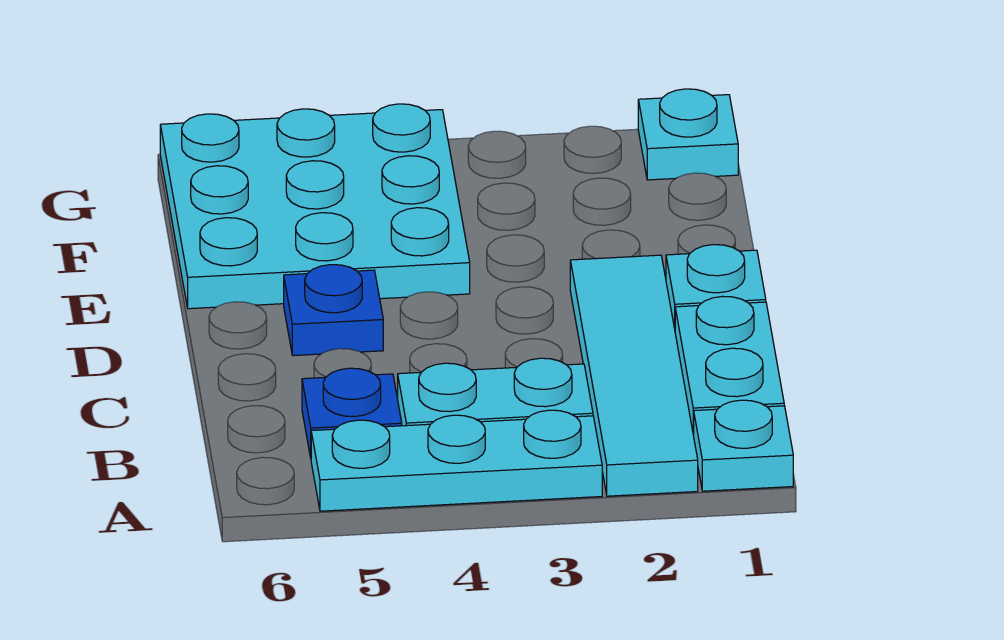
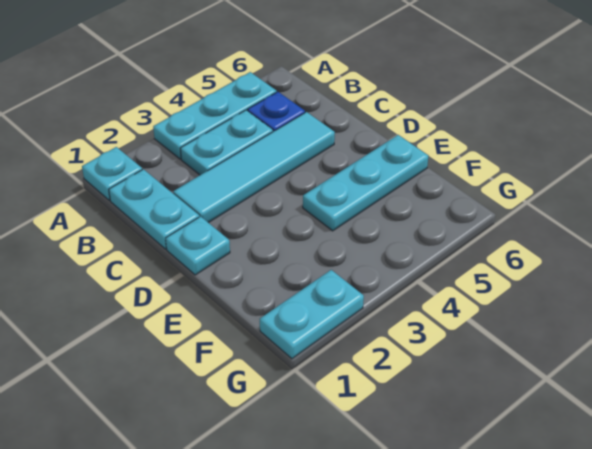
cyan tile A2:D2 level 1 -> cyan tile C2:C5 level 1
blue plate D5 level 1 -> none
cyan plate E4:G6 level 1 -> cyan plate E4:E6 level 1
cyan plate G1 level 1 -> cyan plate G1:G2 level 1

